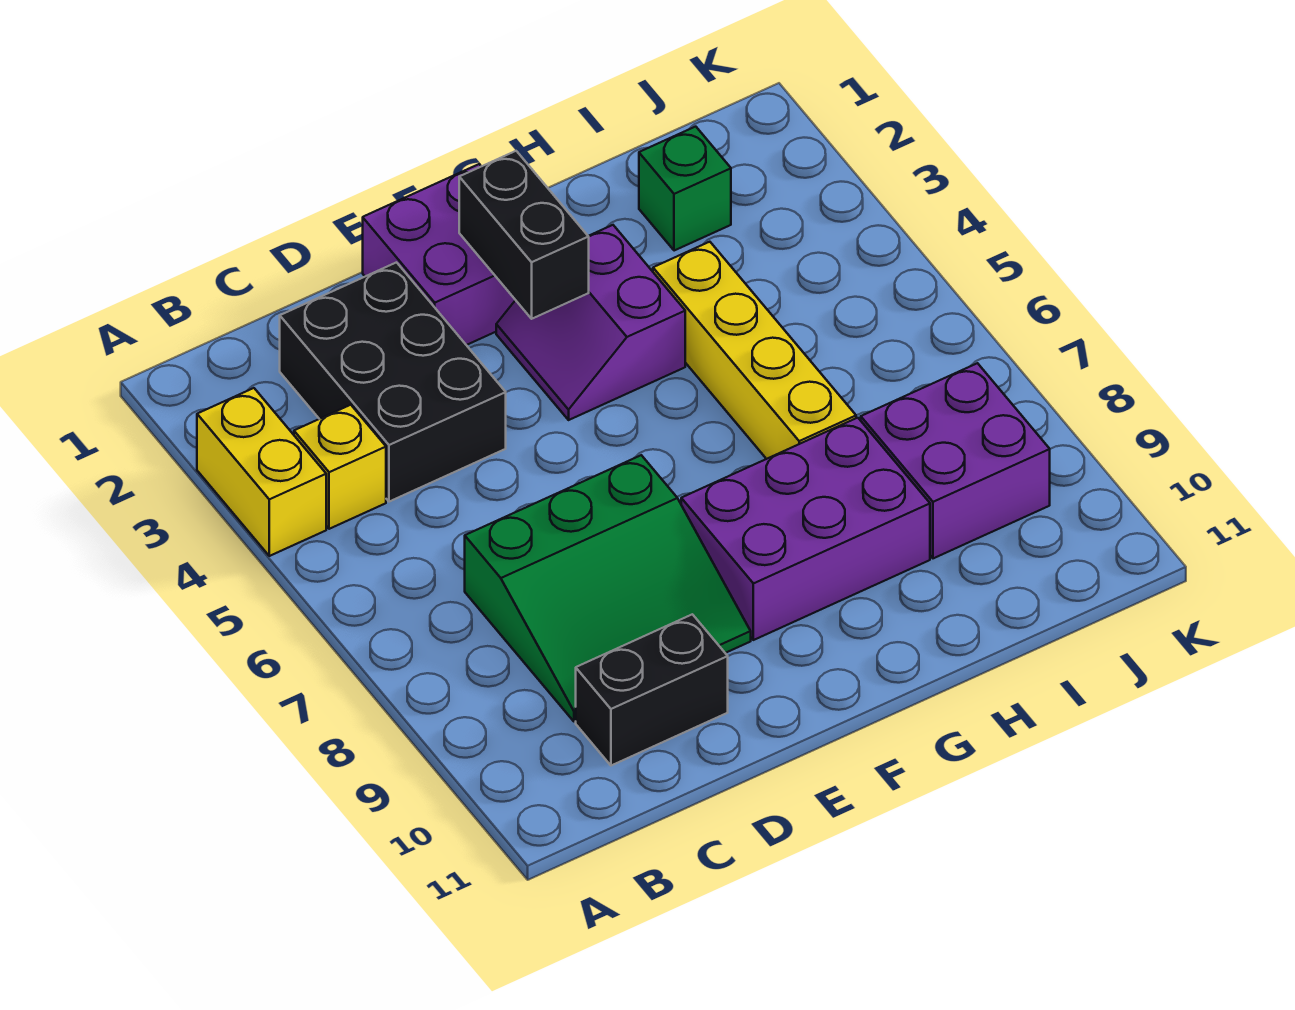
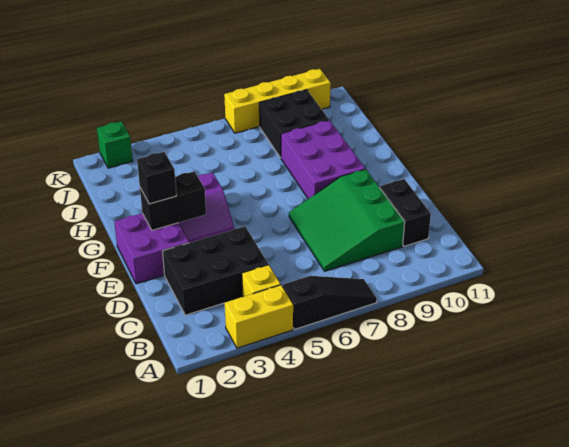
none -> black slope A5:A7 level 1 top 5
green slope C7:E9 level 1 top 7 -> green slope C7:E9 level 1 top 9
none -> black brick F2 level 3
yellow brick H4:H7 level 1 -> yellow brick K7:K10 level 1
green brick I2 level 1 -> green brick K2 level 1
purple brick I8:J9 level 1 -> black brick I8:J9 level 1

